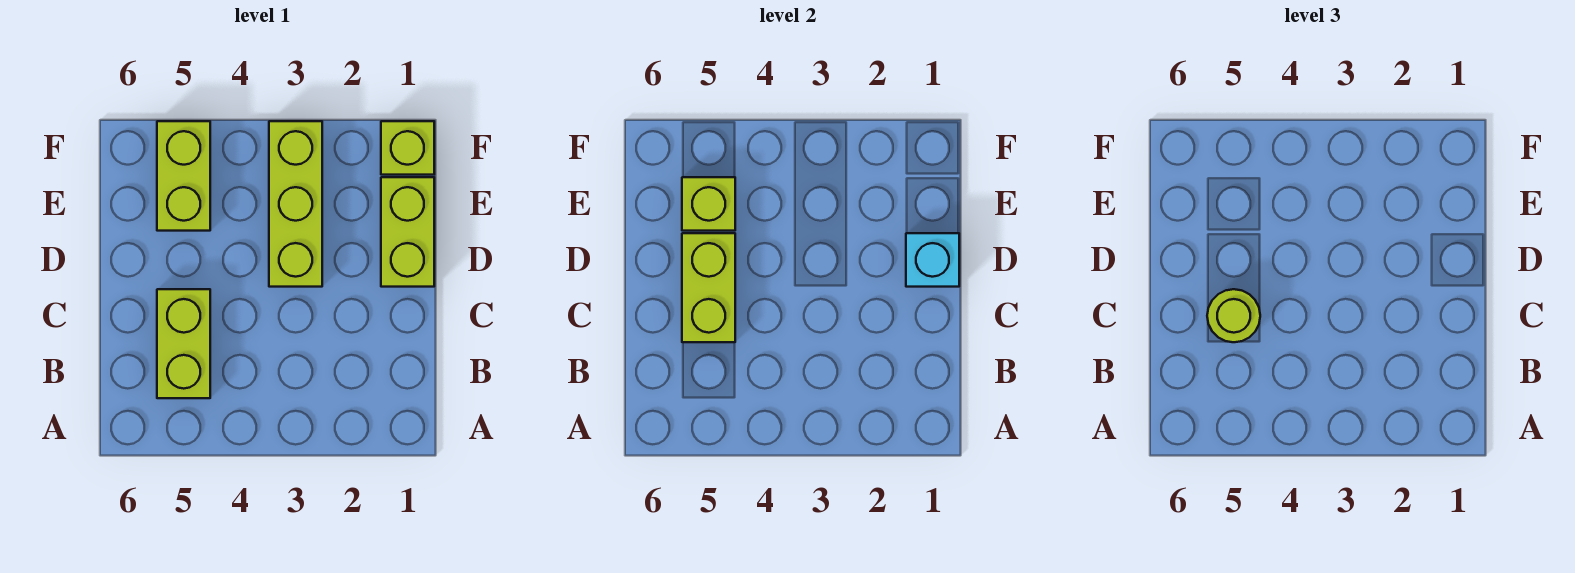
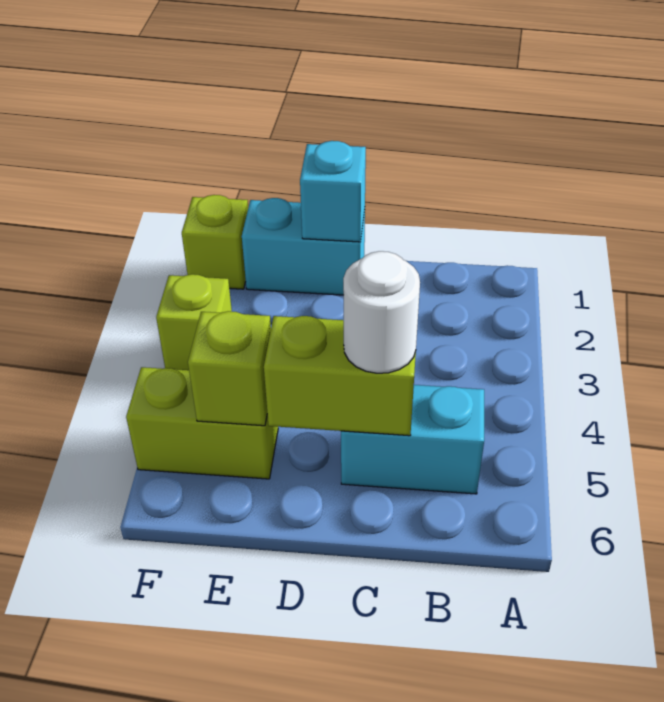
lime brick B5:C5 level 1 -> cyan brick B5:C5 level 1
lime round brick C5 level 3 -> white round brick C5 level 3
lime brick D1:E1 level 1 -> cyan brick D1:E1 level 1
lime brick D3:F3 level 1 -> lime brick F3 level 1

